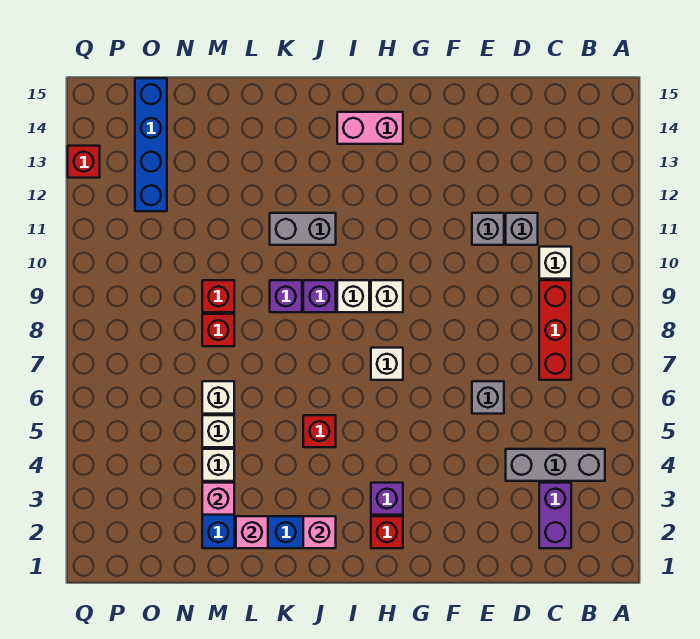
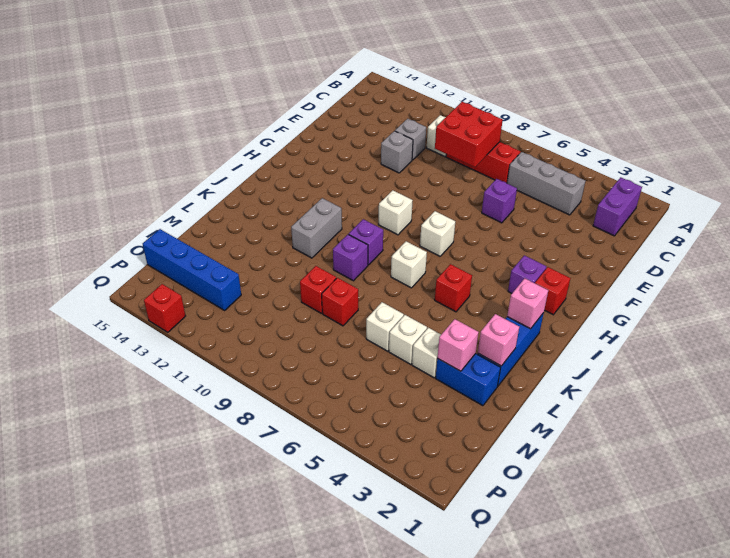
grey brick B4:D4 level 1 -> grey brick C4:C6 level 1
purple brick C2:C3 level 1 -> purple brick B2:C2 level 1
none -> red brick C8:D9 level 2
grey brick E6 level 1 -> purple brick E6 level 1
pink brick H14:I14 level 1 -> none
white brick I9 level 1 -> white brick J7 level 1

